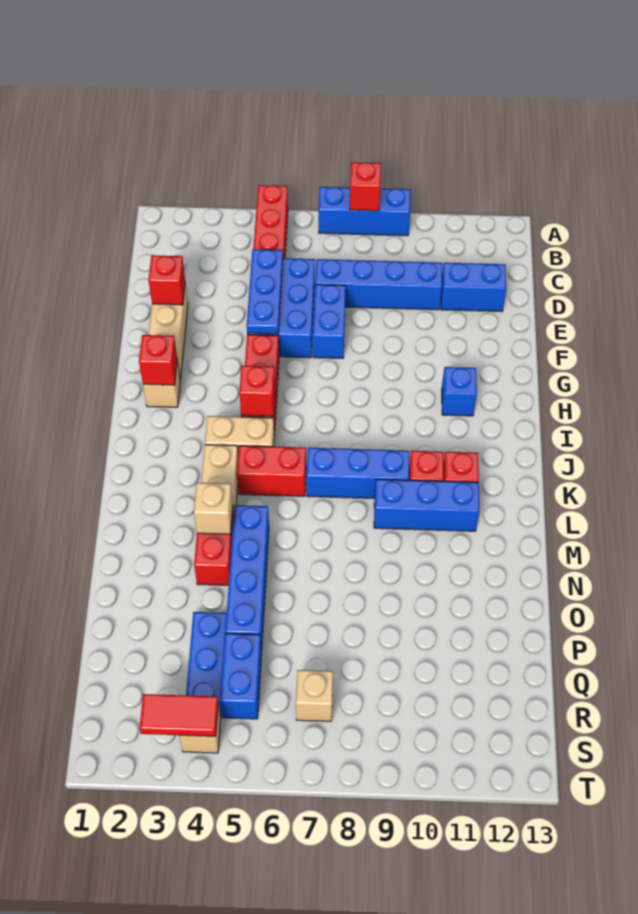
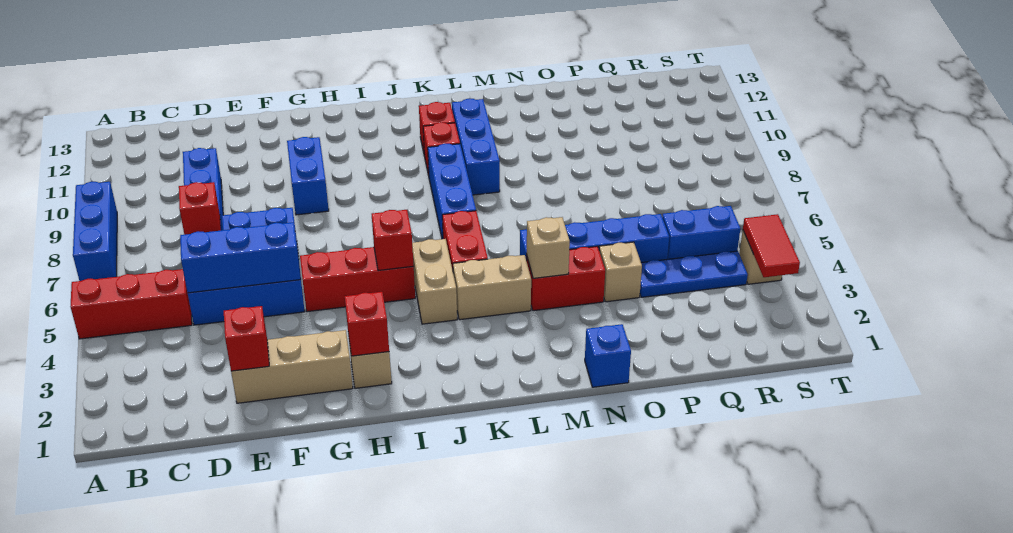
red brick A8 level 2 -> red brick D7 level 2
blue plate D5:F5 level 2 -> blue brick D5:F5 level 2
blue brick D11:D12 level 1 -> blue brick G9:G10 level 1
blue brick H11 level 1 -> blue brick N1 level 1
tan brick R7 level 1 -> tan brick O4 level 1

